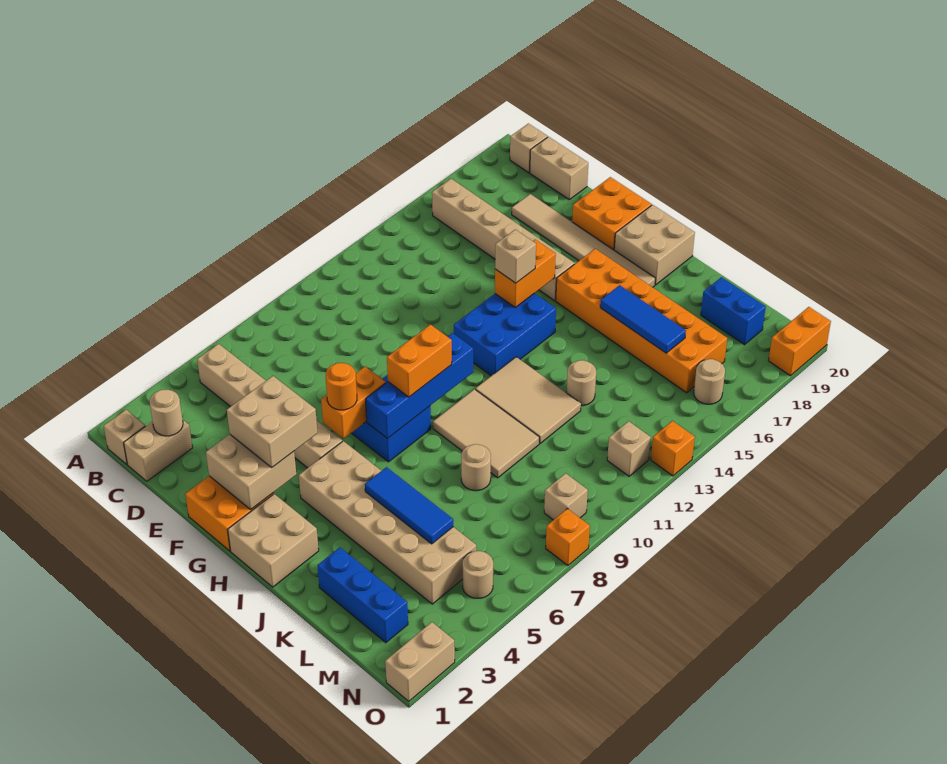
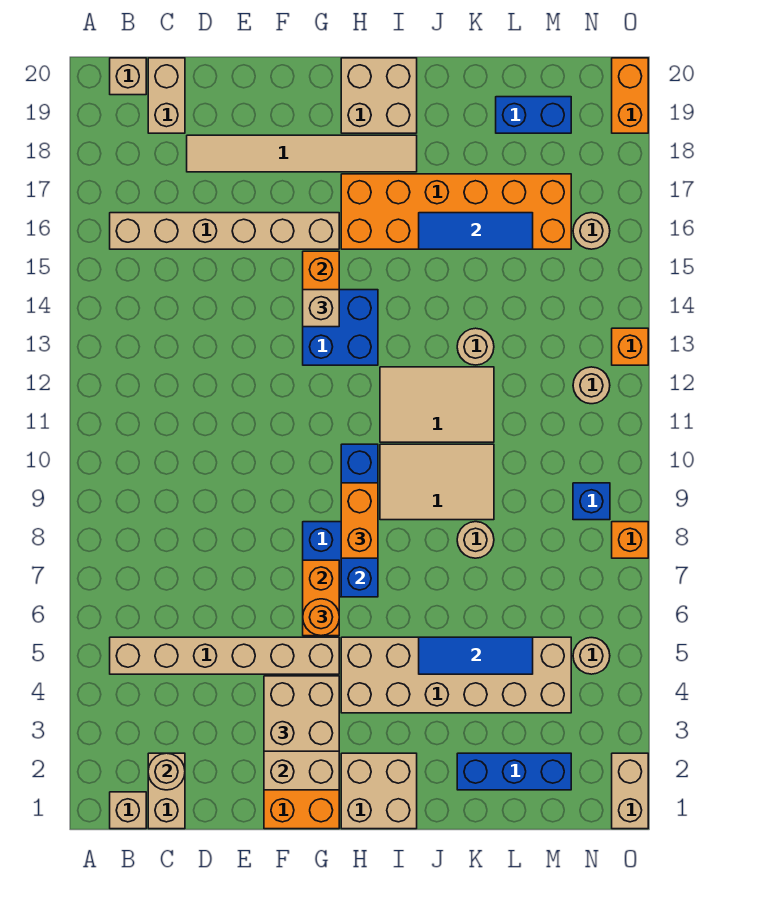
tan brick C20:D20 level 1 -> tan brick C19:C20 level 1
orange brick F19:G20 level 1 -> none
blue brick G12:H14 level 1 -> blue brick G13:H14 level 1
tan brick N9 level 1 -> blue brick N9 level 1
tan brick N12 level 1 -> tan round brick N12 level 1

